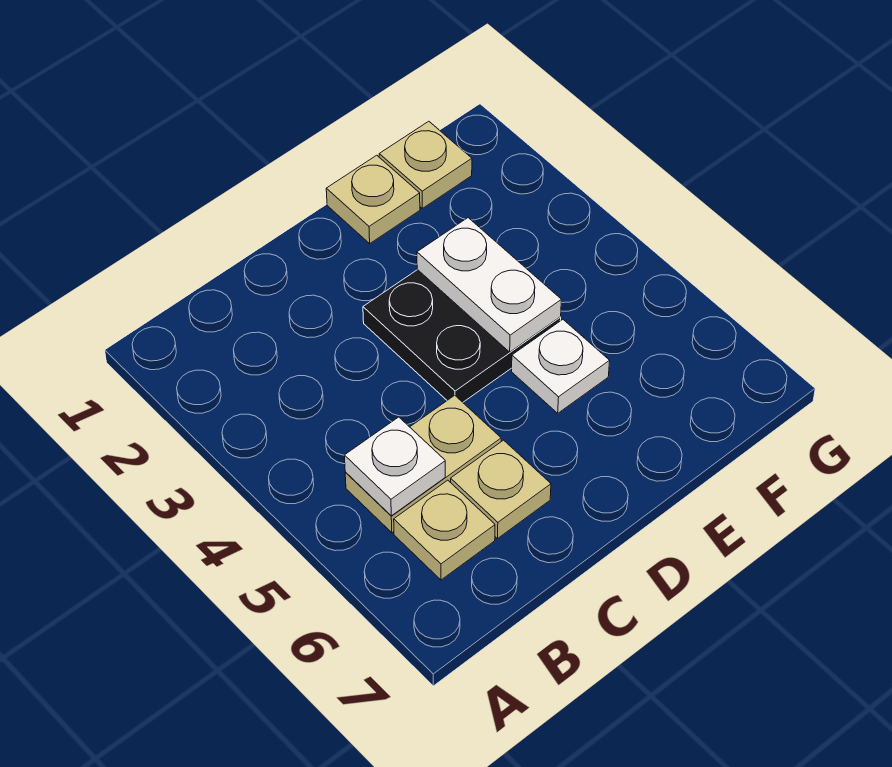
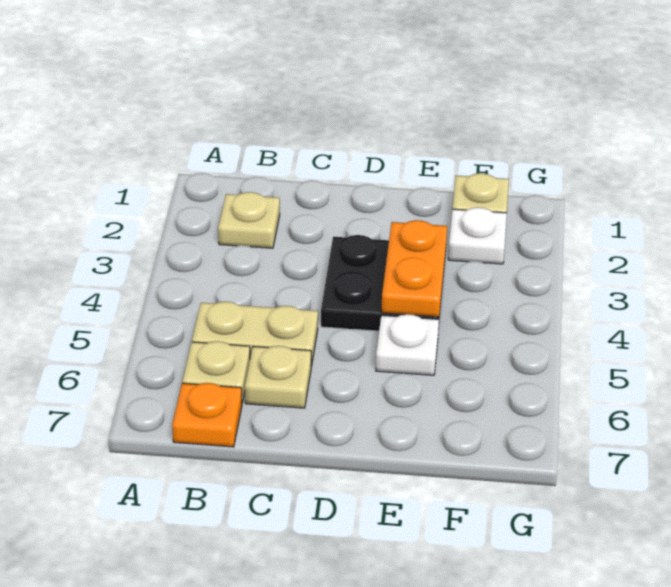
white plate B5 level 2 -> white plate F2 level 1
none -> orange plate B7 level 1
tan plate E1 level 1 -> tan plate B2 level 1
white plate E3:E4 level 2 -> orange plate E3:E4 level 2

